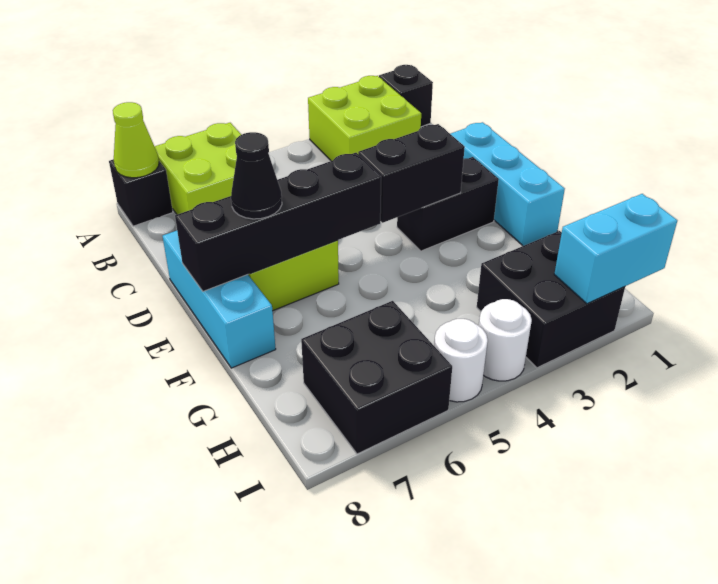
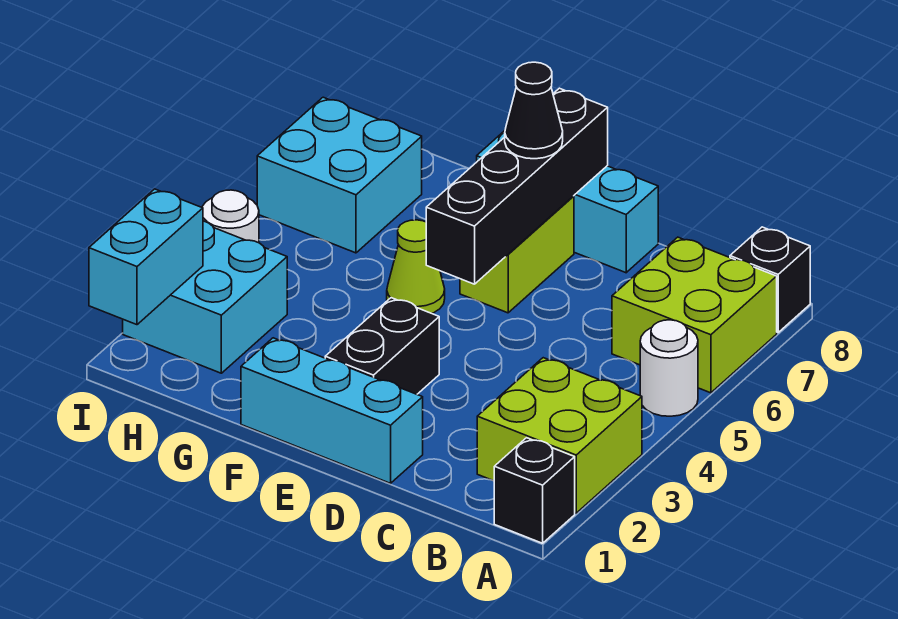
lime cone A8 level 2 -> lime cone F5 level 1
black brick E3:E4 level 2 -> none
black brick H2:I3 level 1 -> cyan brick H2:I3 level 1
black brick H6:I7 level 1 -> cyan brick H6:I7 level 1
white round brick I5 level 1 -> white round brick A5 level 1

